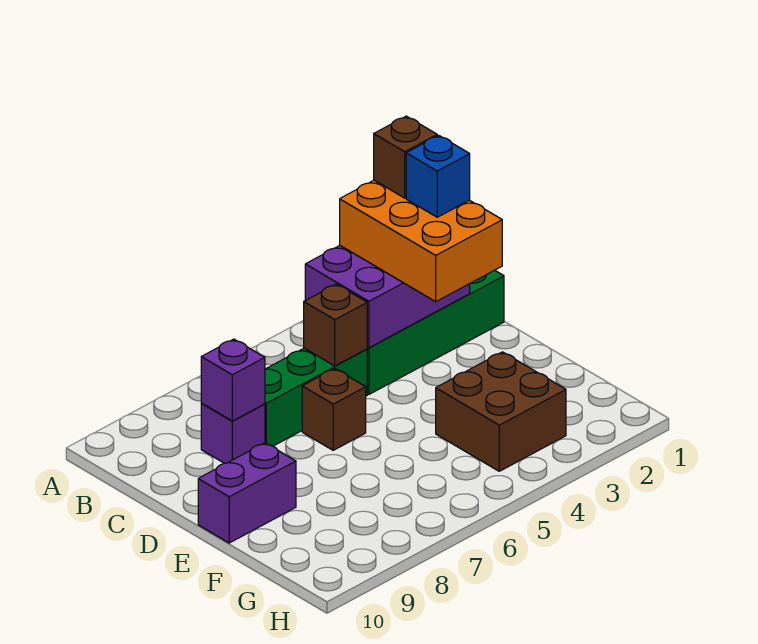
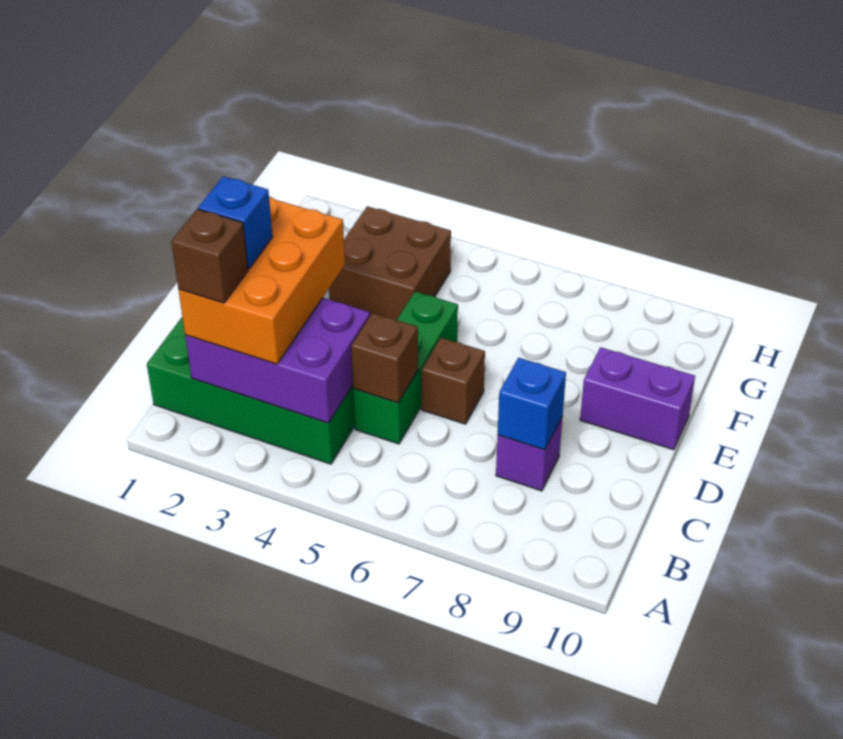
green brick C5:C7 level 1 -> green brick C5:E5 level 1
purple brick C8 level 2 -> blue brick C8 level 2

